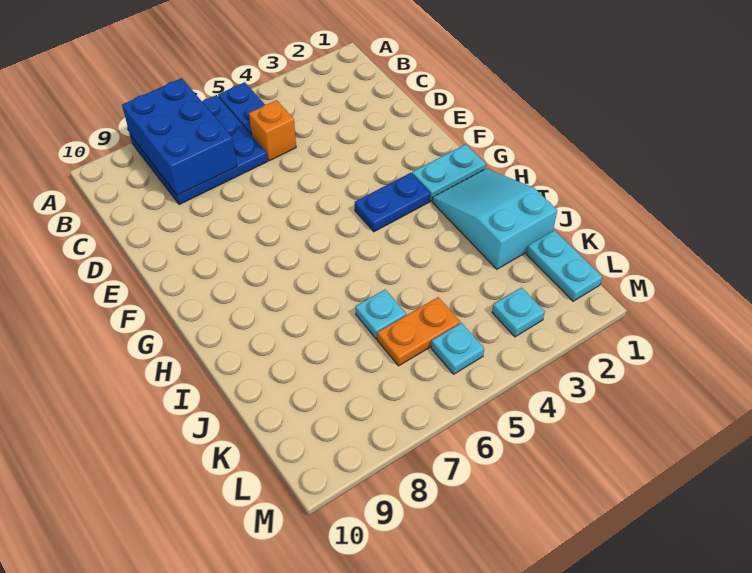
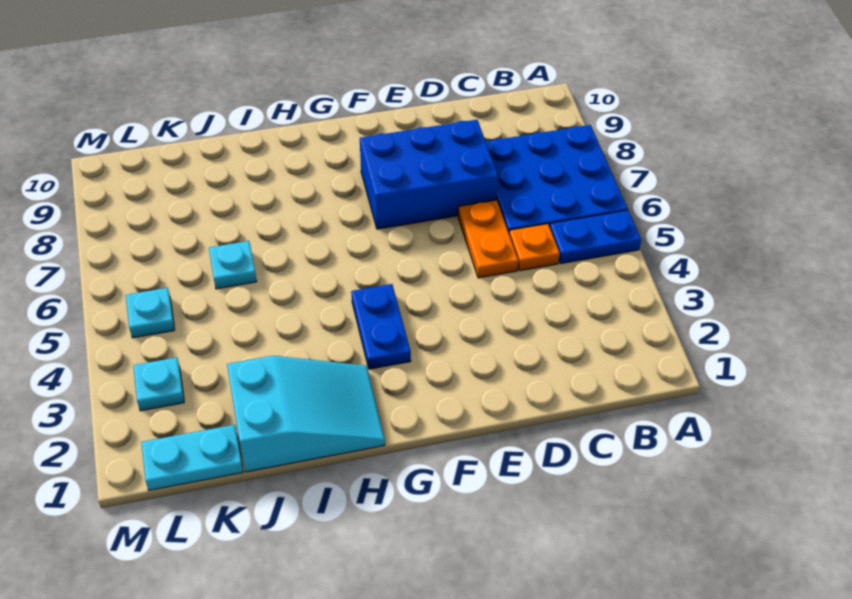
blue brick A7:C8 level 2 -> blue brick D7:F8 level 1
orange brick C5 level 1 -> orange plate C5 level 1
cyan plate G1:G2 level 1 -> none
orange plate K5:K6 level 1 -> orange plate D5:D6 level 1

